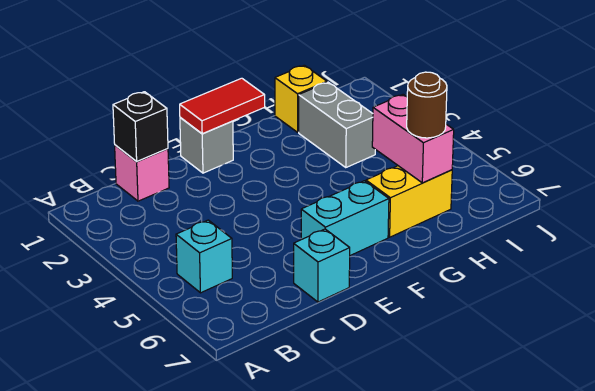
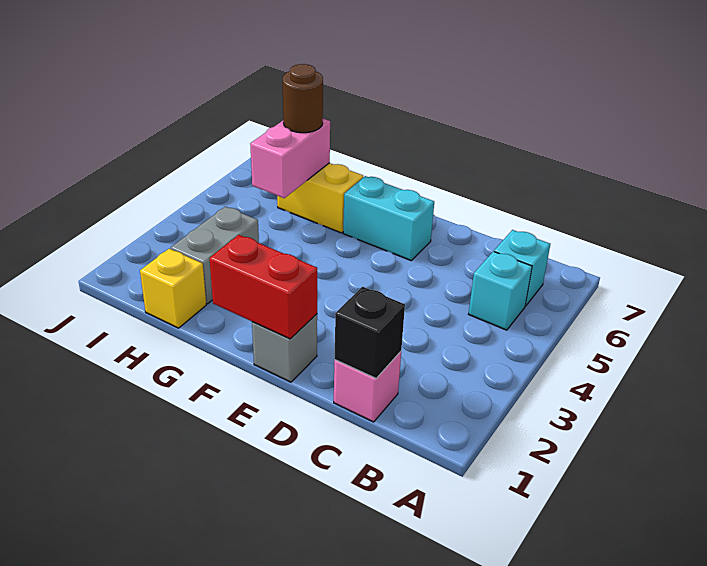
cyan brick D7 level 1 -> cyan brick B6 level 1
red tile E1:F1 level 2 -> red brick E1:F1 level 2

